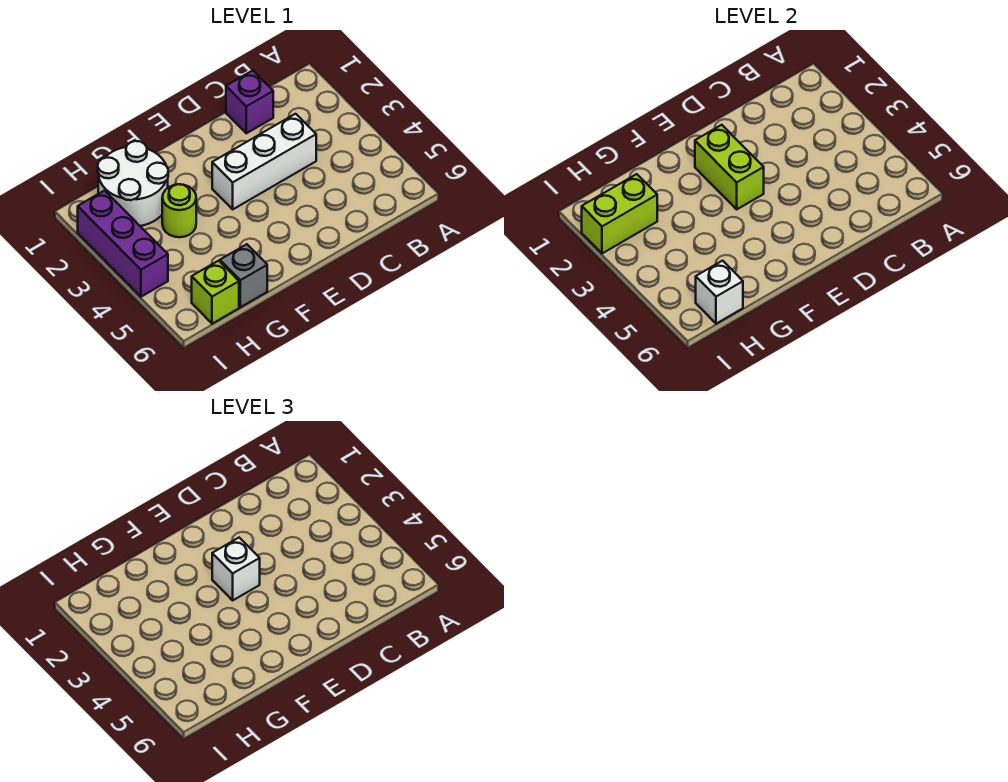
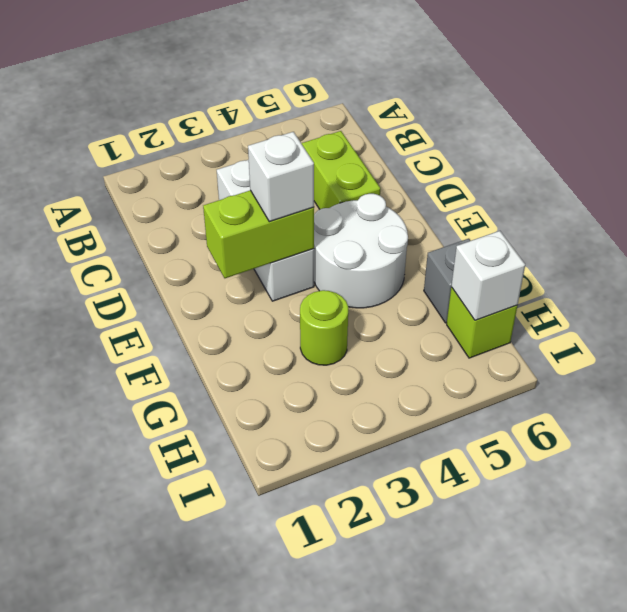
purple brick C1 level 1 -> none
white round brick G1:H2 level 1 -> white round brick E4:F5 level 1
lime brick H2:I2 level 2 -> lime brick C5:D5 level 1
purple brick I2:I4 level 1 -> none

